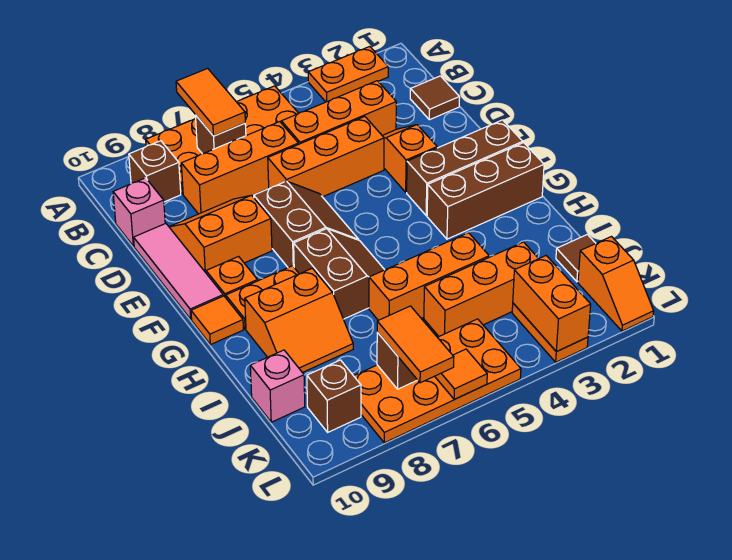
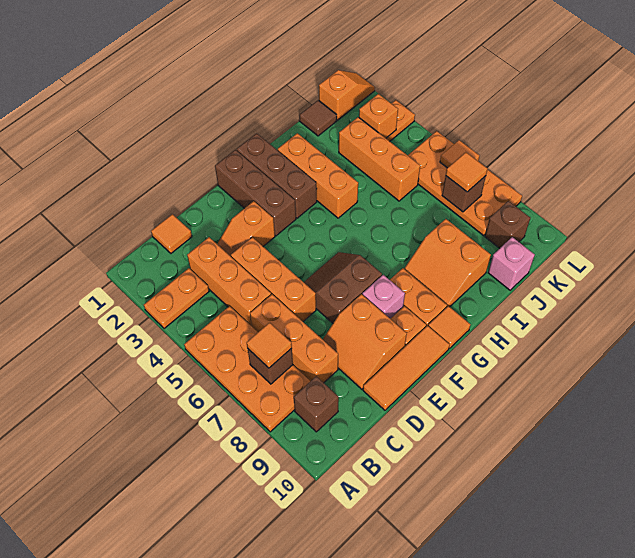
orange plate A2:A3 level 1 -> orange plate A3:B3 level 1
orange tile A7:B7 level 3 -> orange tile B7 level 3
brown tile C1 level 1 -> orange tile C1 level 1
pink brick C10 level 1 -> pink brick F8 level 1
pink tile D10:F10 level 1 -> orange tile D10:F10 level 1
brown slope G6:H7 level 1 top 7 -> none
orange slope H8:I9 level 1 top H -> orange slope H8:I9 level 1 top I
orange brick I4:I6 level 1 -> orange brick H2:H4 level 1
orange brick K3:L3 level 2 -> orange brick K3 level 2
orange tile K7:L7 level 3 -> orange tile K7 level 3

